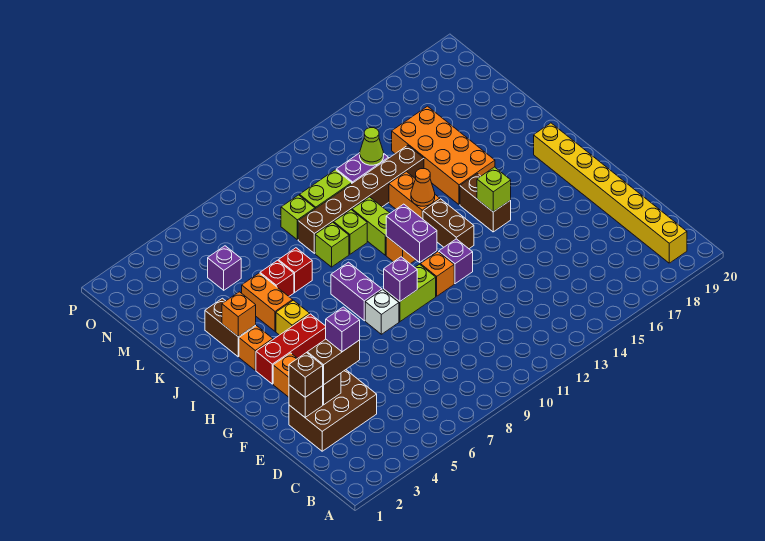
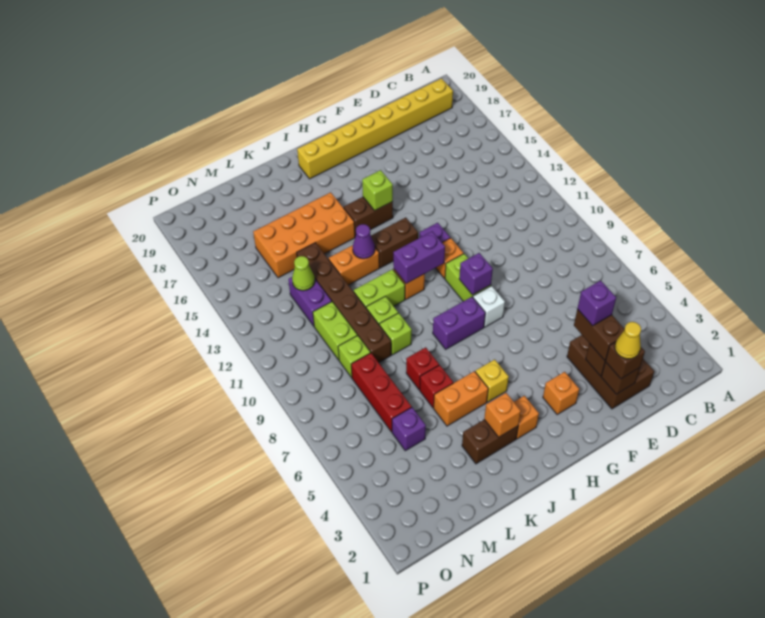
none -> yellow cone E2 level 4
red brick H3:H5 level 1 -> red brick M6:M8 level 1
orange cone J13 level 2 -> purple cone J13 level 2

